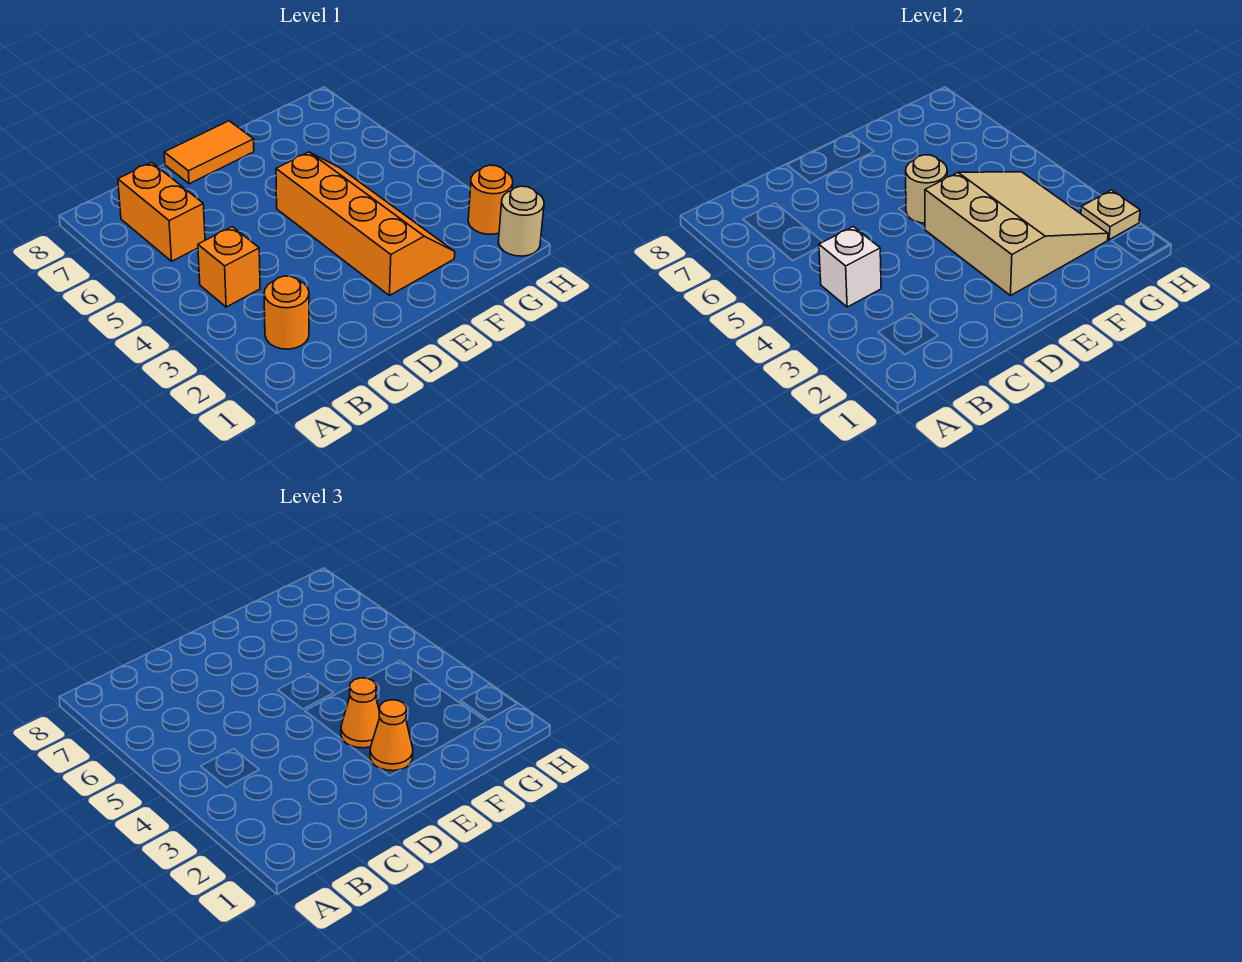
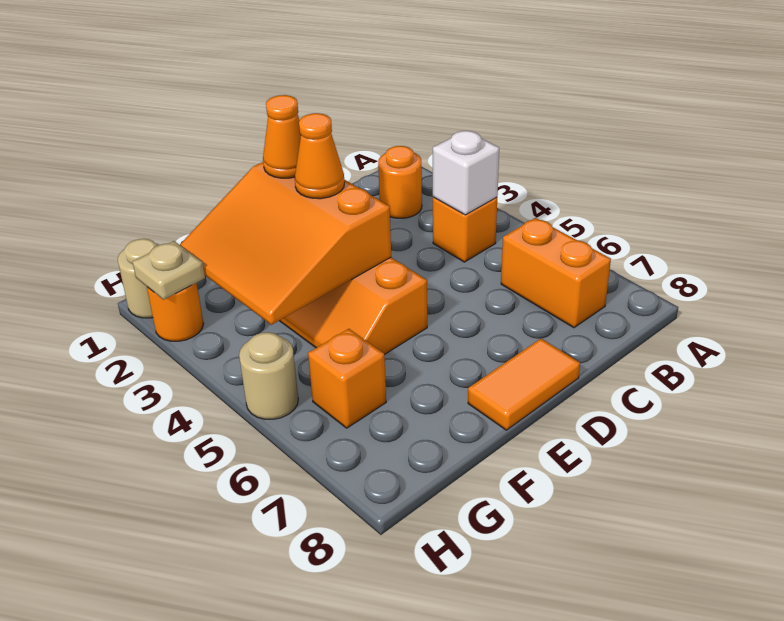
tan slope E2:G4 level 2 top E -> orange slope E2:G4 level 2 top E
tan round brick E5 level 2 -> tan round brick H5 level 1
none -> orange brick G6 level 1

